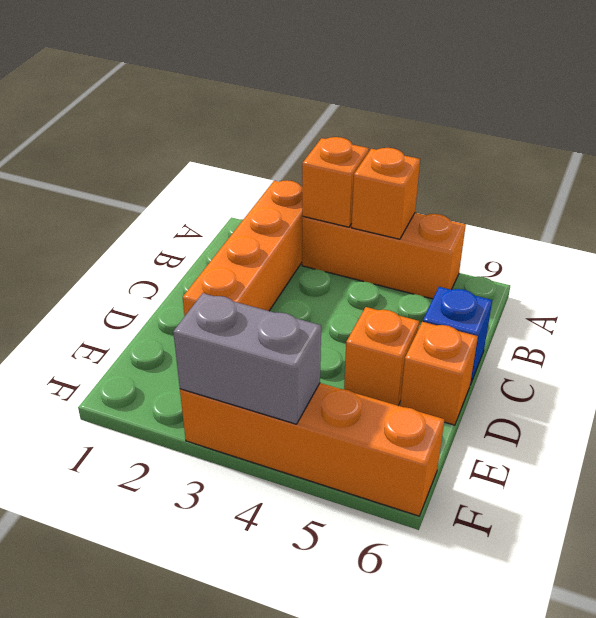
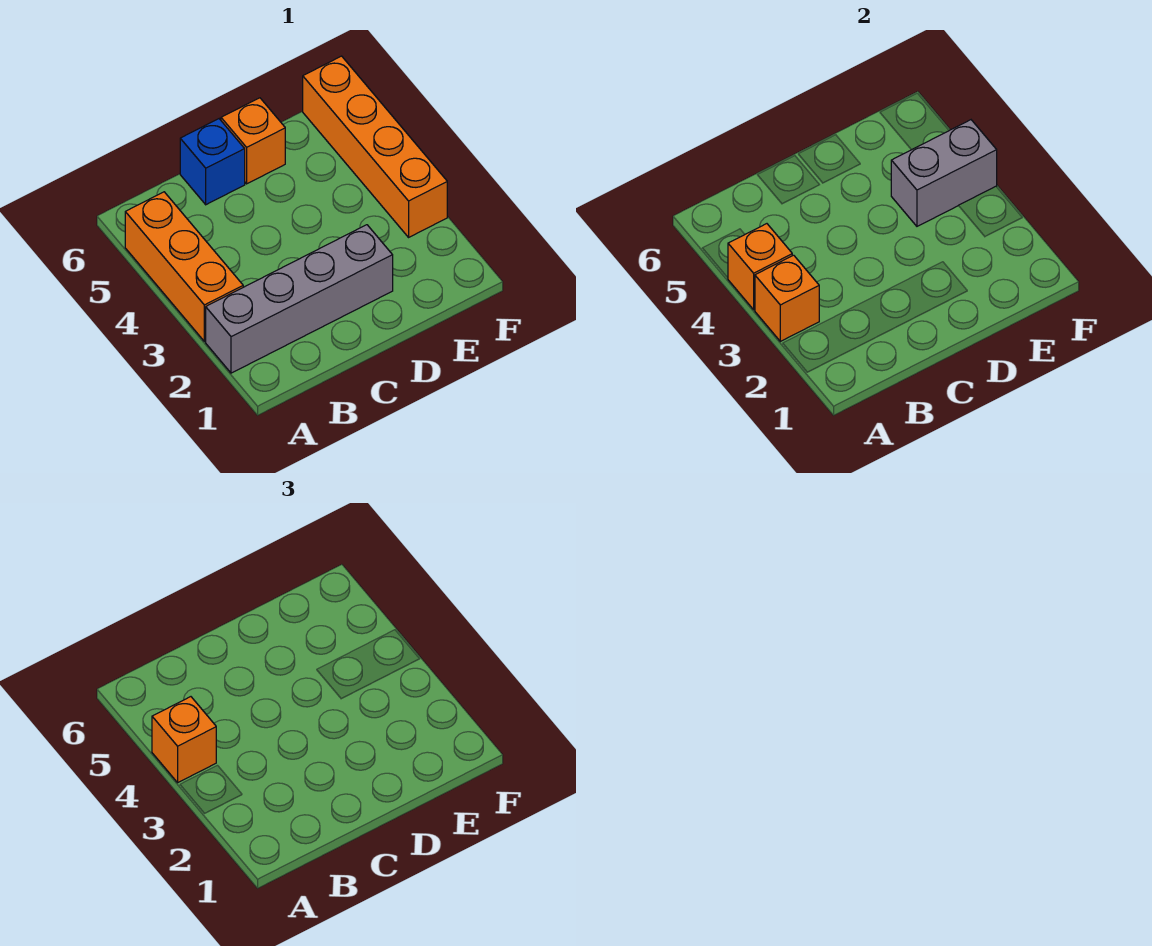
orange brick A2:D2 level 1 -> grey brick A2:D2 level 1
orange brick D5 level 1 -> orange brick A4 level 3
grey brick F3:F4 level 2 -> grey brick E4:F4 level 2

